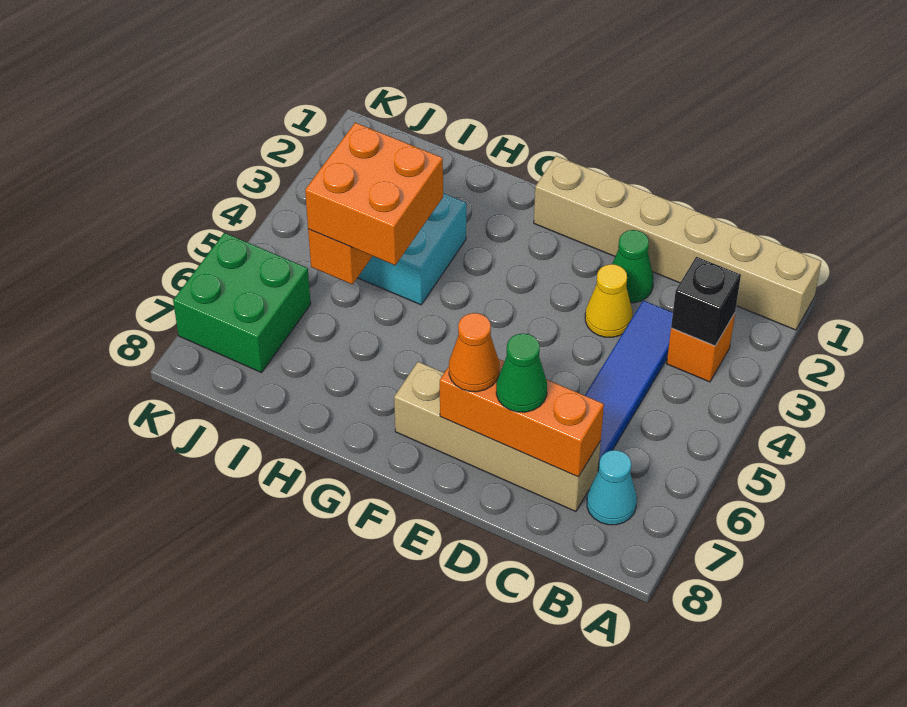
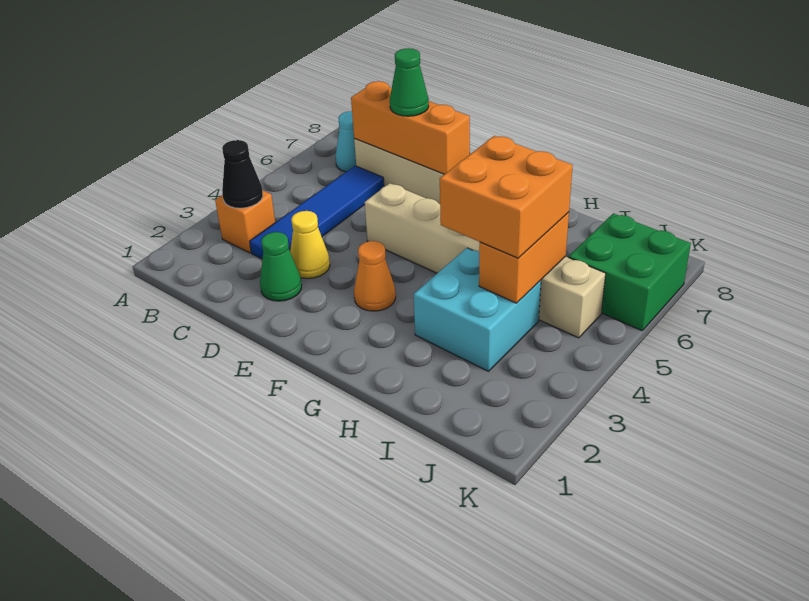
tan brick A1:F1 level 1 -> tan brick E5:J5 level 1
black brick B3 level 2 -> black cone B3 level 2
orange cone E7 level 3 -> orange cone F3 level 1

